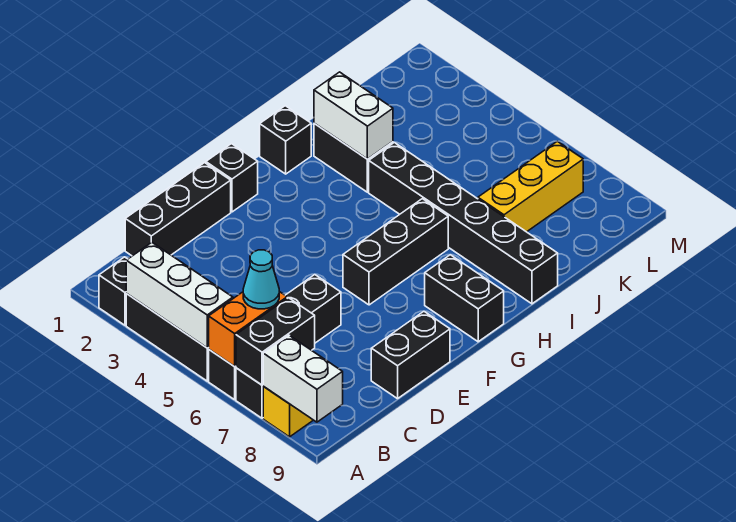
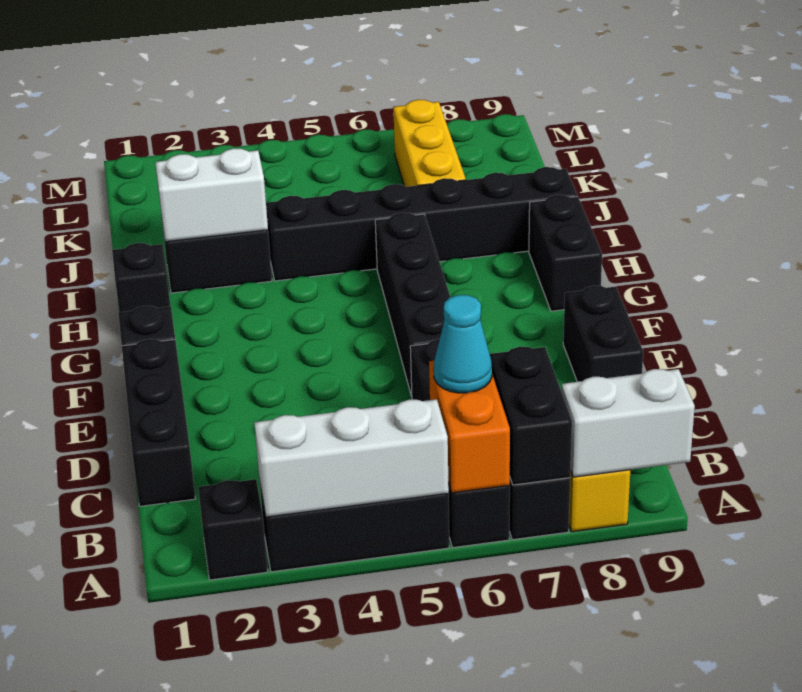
black brick F6:H6 level 1 -> black brick E6:H6 level 1
black brick G8:G9 level 1 -> black brick G9:H9 level 1

